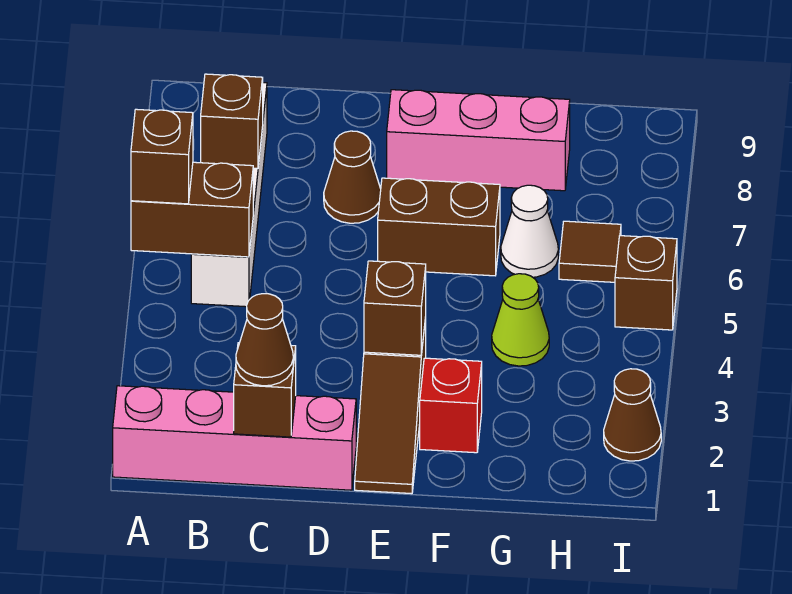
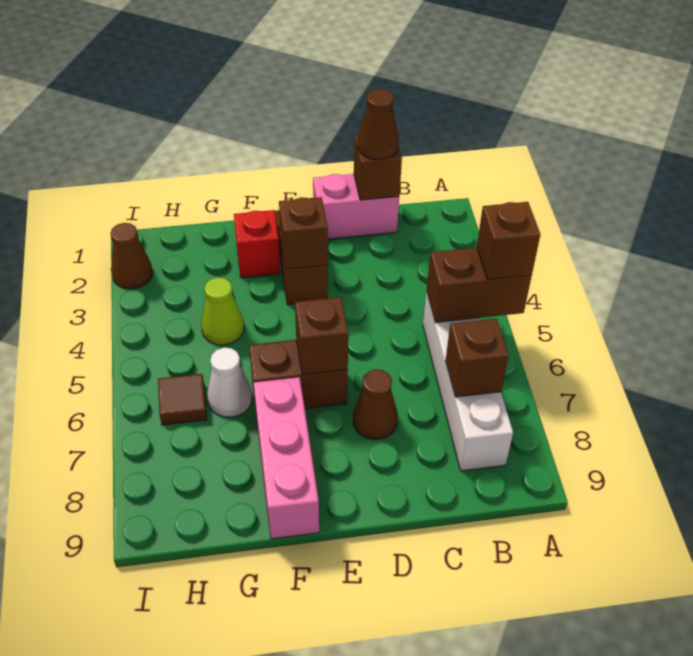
pink brick A1:D1 level 1 -> pink brick C1:D1 level 1
pink brick E8:G8 level 1 -> pink brick F7:F9 level 1
brown brick I5 level 1 -> brown brick E6 level 2

